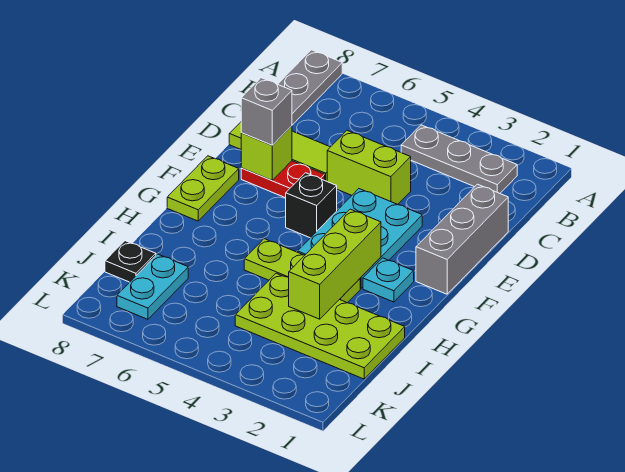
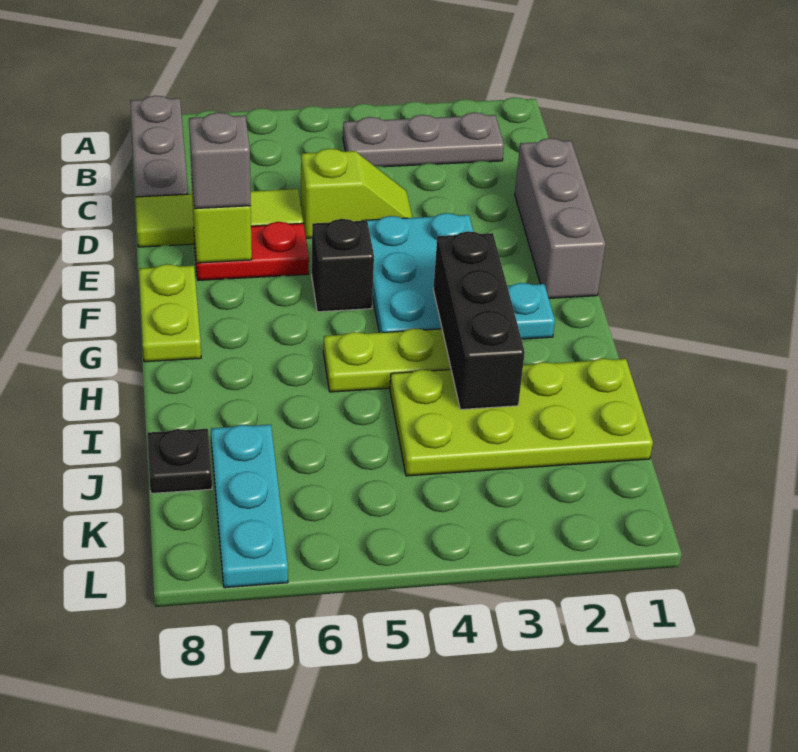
lime brick D4:D5 level 1 -> lime slope D4:D5 level 1 top 5
lime brick G3:I3 level 2 -> black brick G3:I3 level 2
cyan plate J7:K7 level 1 -> cyan plate J7:L7 level 1

